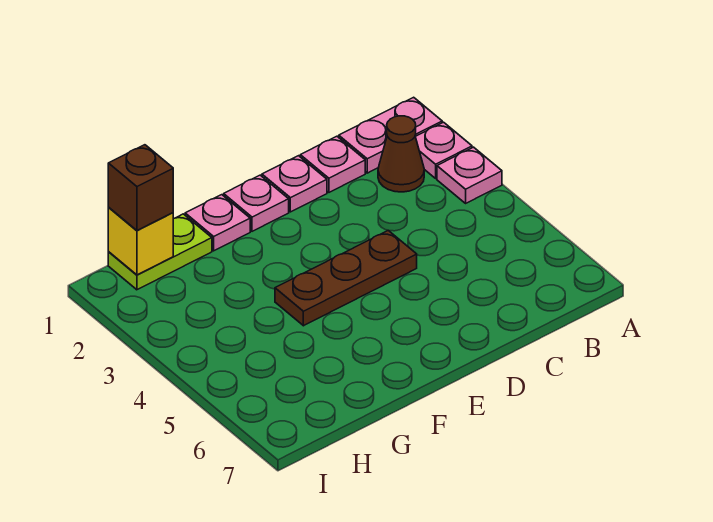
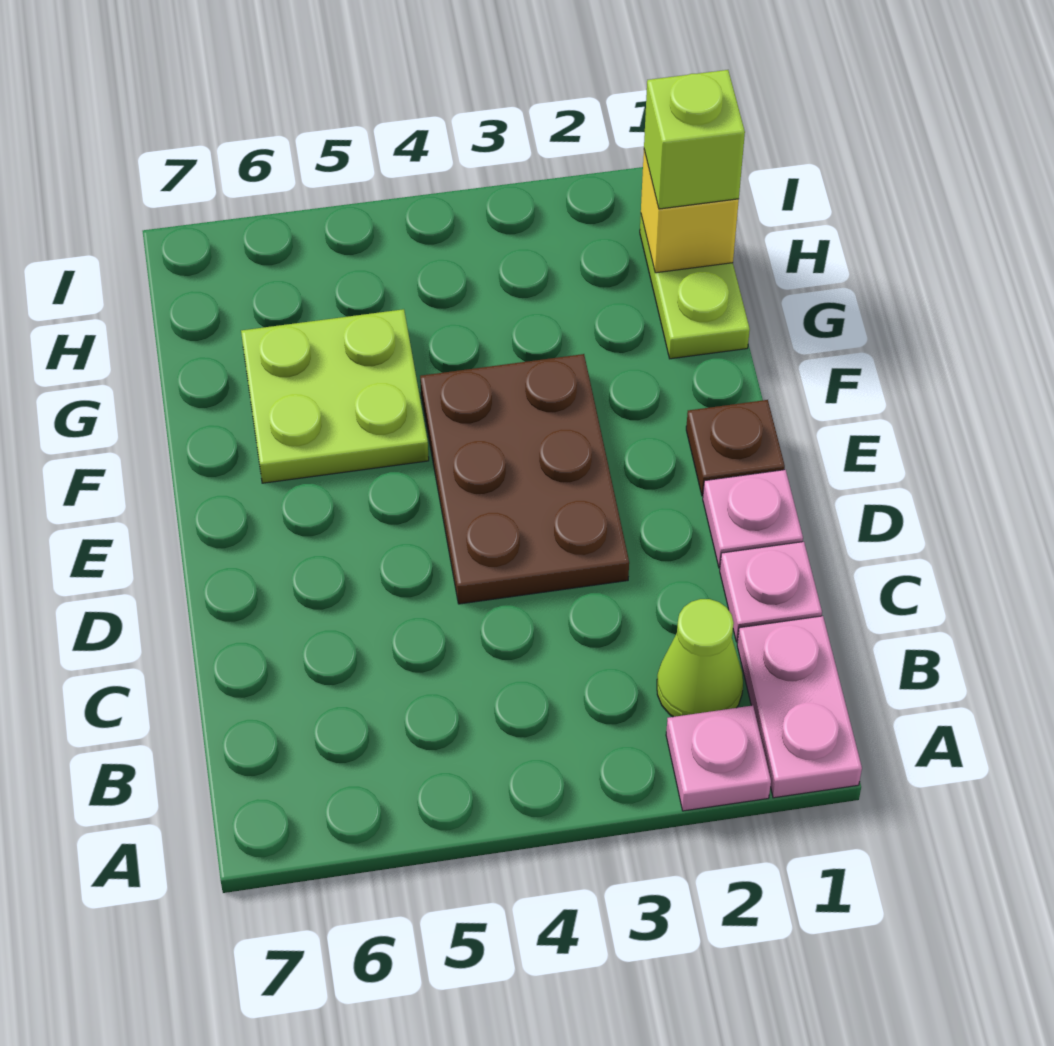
pink plate A3 level 1 -> none
brown cone B2 level 1 -> lime cone B2 level 1
brown plate D4:F4 level 1 -> brown plate D3:F4 level 1
pink plate E1 level 1 -> brown plate E1 level 1
pink plate F1 level 1 -> none
none -> lime plate F5:G6 level 1
brown brick H1 level 3 -> lime brick H1 level 3

